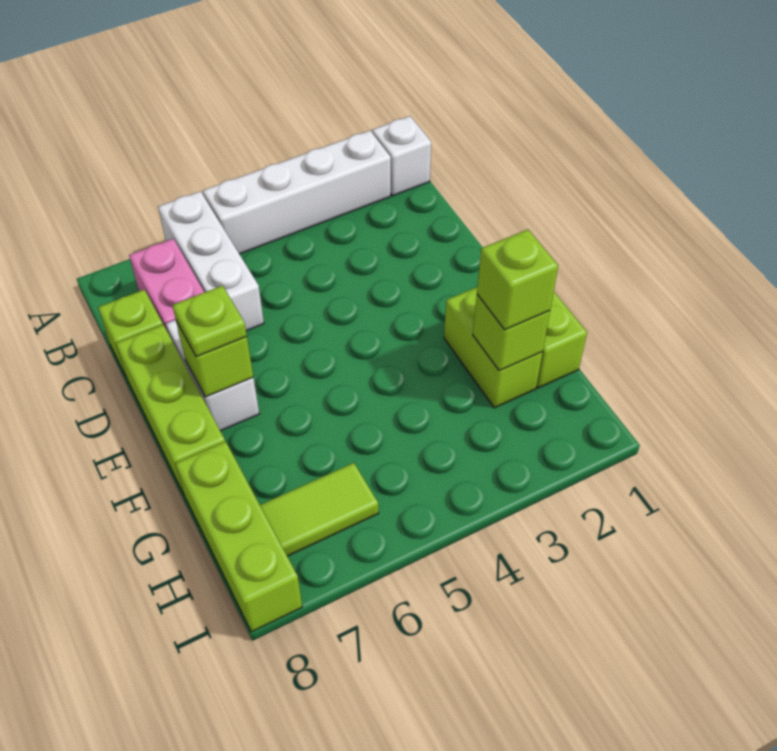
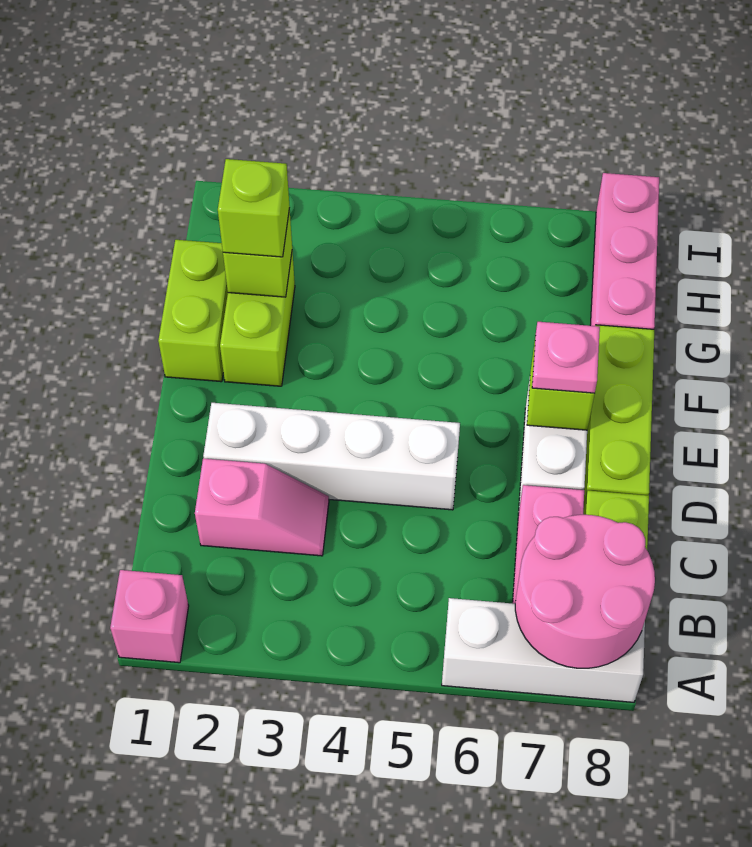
white brick A1 level 1 -> pink brick A1 level 1
white brick A2:A5 level 1 -> white brick D2:D5 level 1
white brick A6:C6 level 1 -> white brick A6:A8 level 1
none -> pink round brick A7:B8 level 2
none -> pink slope C2:C3 level 1 top 2
lime plate E7 level 3 -> pink plate E7 level 3
lime brick G8:I8 level 1 -> pink brick G8:I8 level 1
lime tile H6:H7 level 1 -> none

